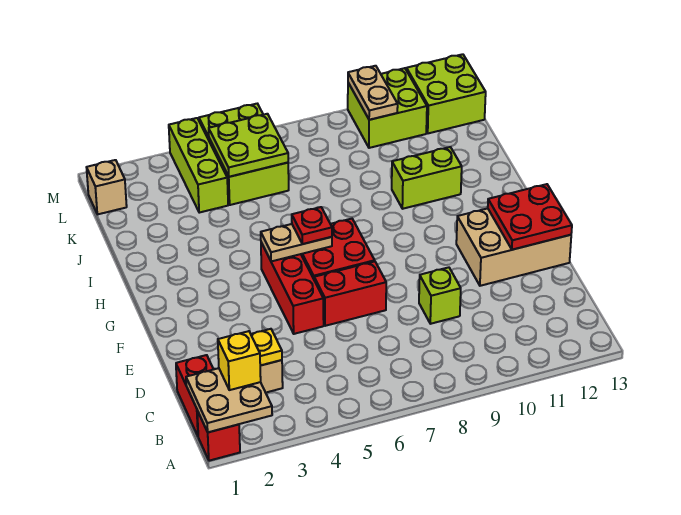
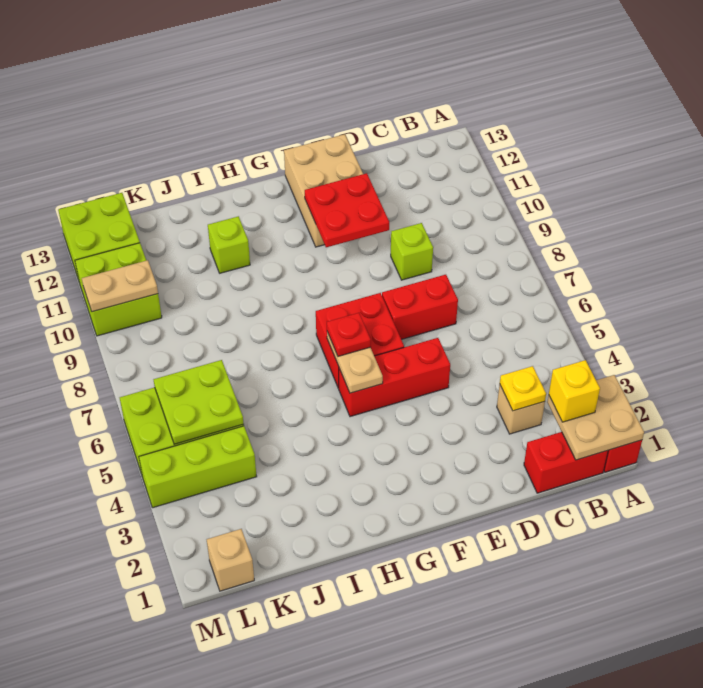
red brick E6:E7 level 1 -> red brick D7:E7 level 1
red plate E12:F13 level 2 -> red plate E10:F11 level 2
lime brick I10:I11 level 1 -> lime brick I11 level 1

